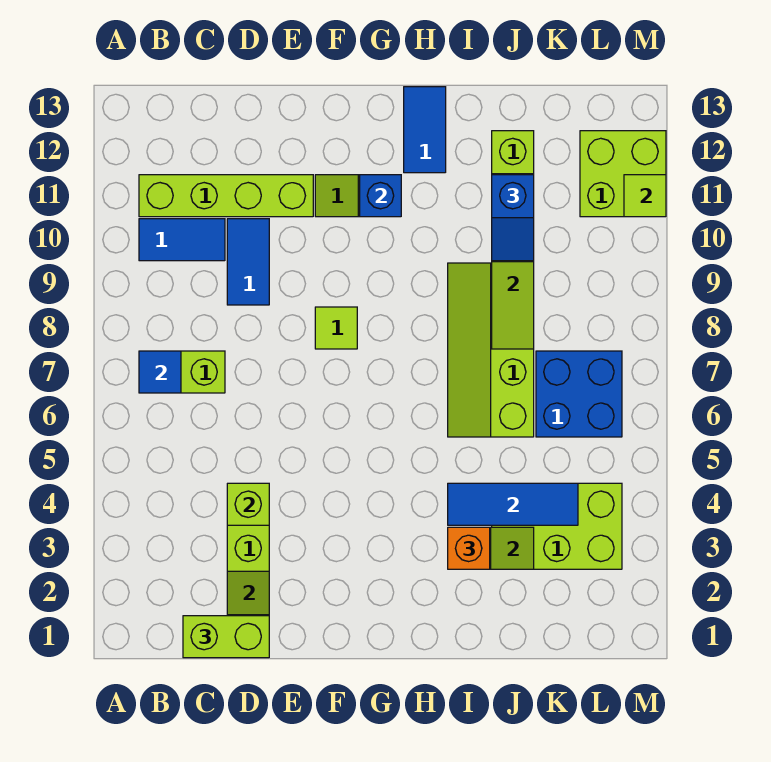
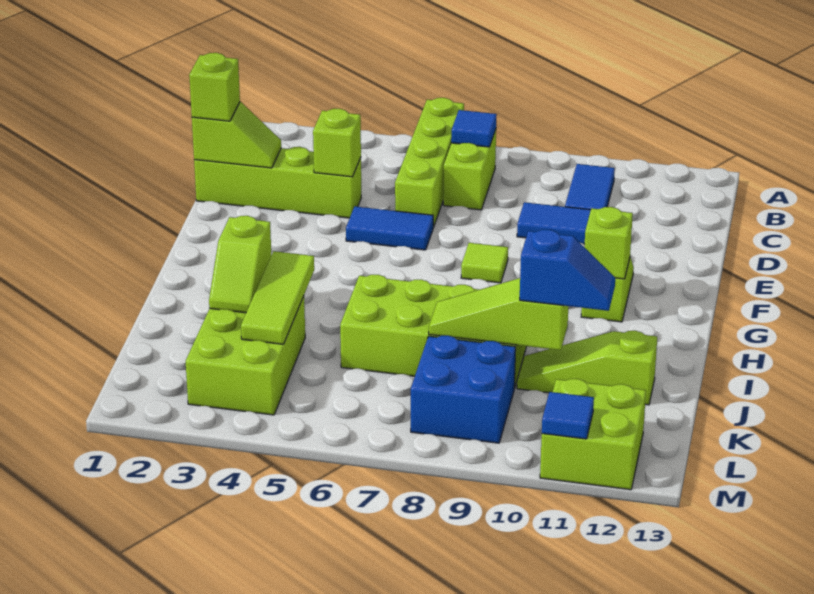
lime brick B11:E11 level 1 -> lime brick A6:D6 level 1
lime brick C1:D1 level 3 -> lime brick D1 level 3
blue brick G11 level 2 -> lime brick G11 level 2
blue tile H12:H13 level 1 -> blue tile E5:E6 level 1
orange brick I3 level 3 -> none
blue tile I4:K4 level 2 -> lime tile I4:K4 level 2
lime slope I6:J9 level 1 top J -> lime brick I6:J9 level 1
blue slope J10:J11 level 3 top 11 -> blue slope J10:J11 level 3 top 10
blue brick K6:L7 level 1 -> blue brick K8:L9 level 1
lime tile M11 level 2 -> blue tile M11 level 2

